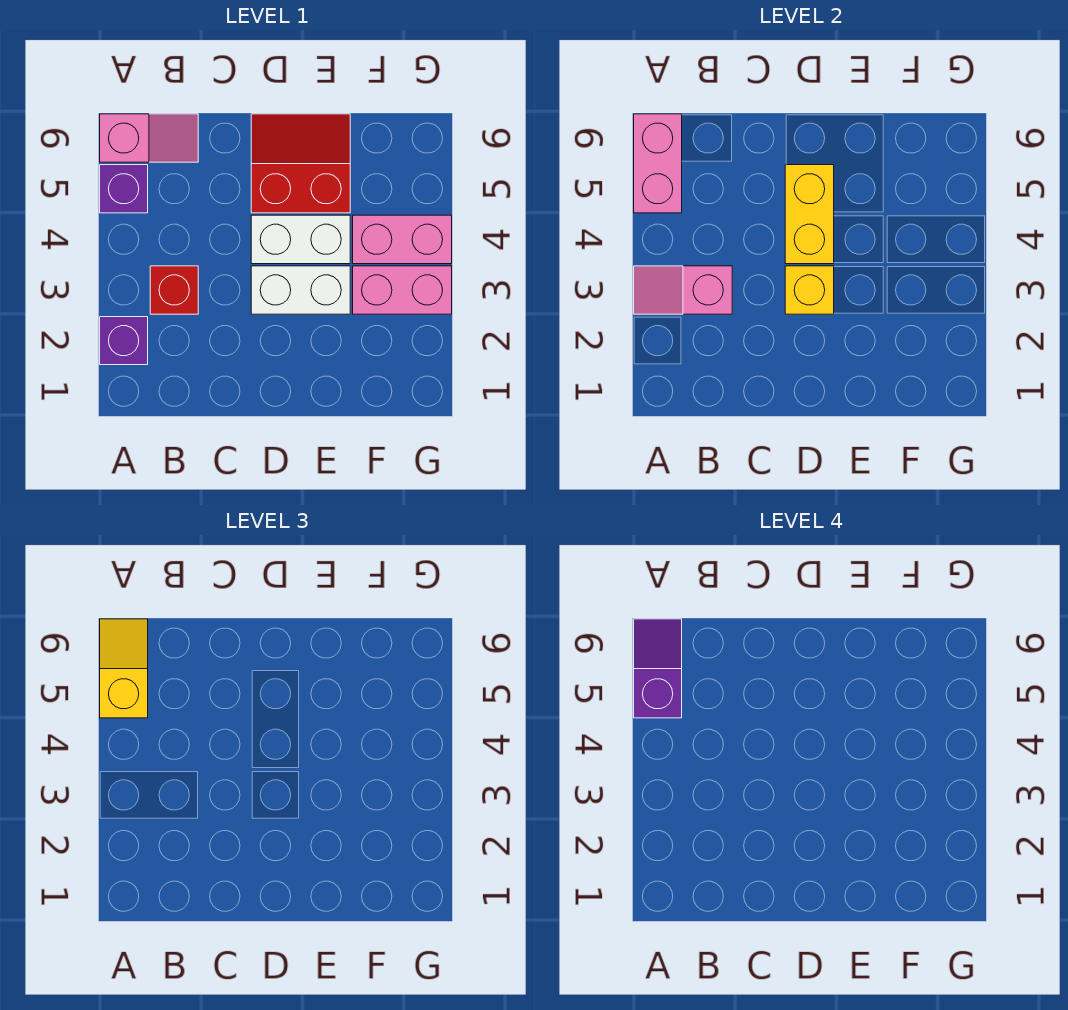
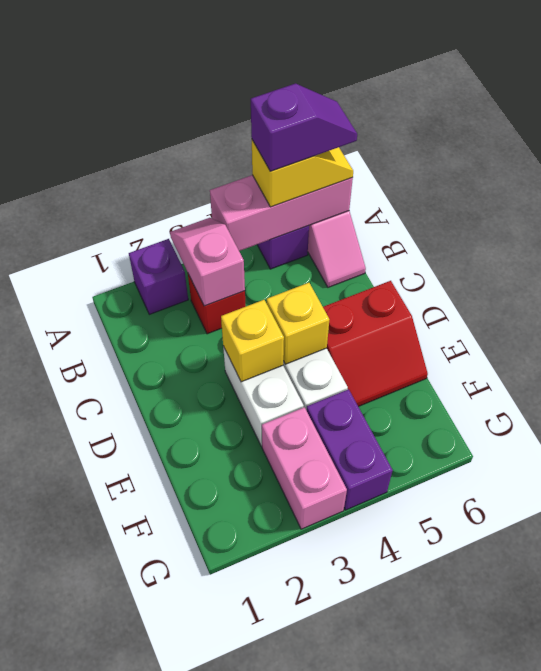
pink brick A5:A6 level 2 -> pink brick A4:A6 level 2
yellow brick D4:D5 level 2 -> yellow brick D4 level 2
red slope D5:E6 level 1 top 5 -> red slope D5:E6 level 1 top D
pink brick F4:G4 level 1 -> purple brick F4:G4 level 1

